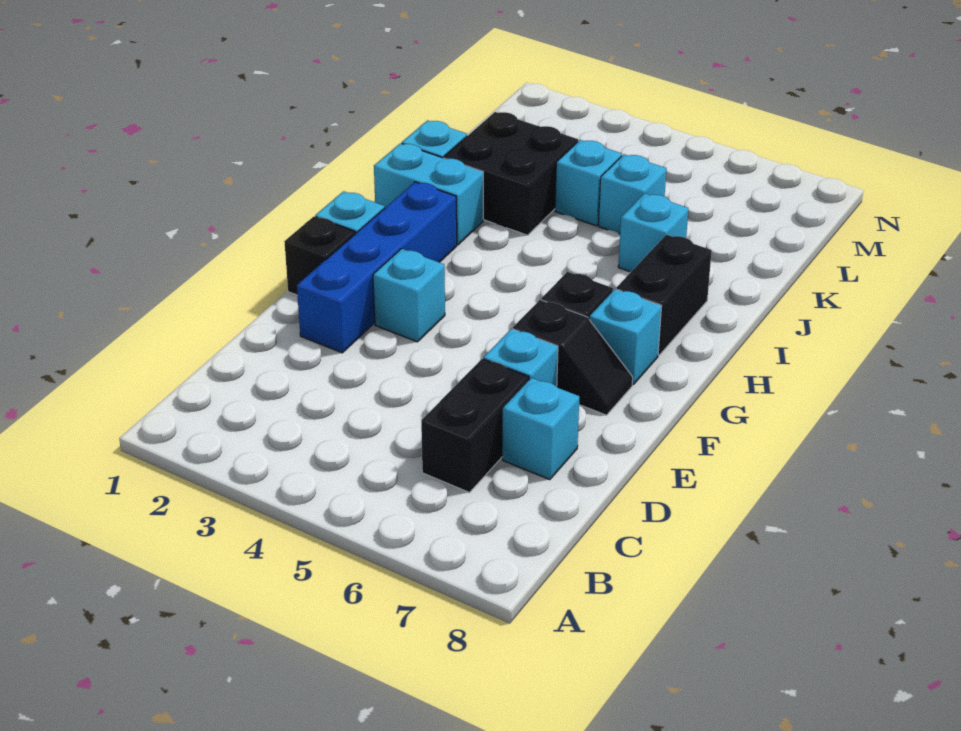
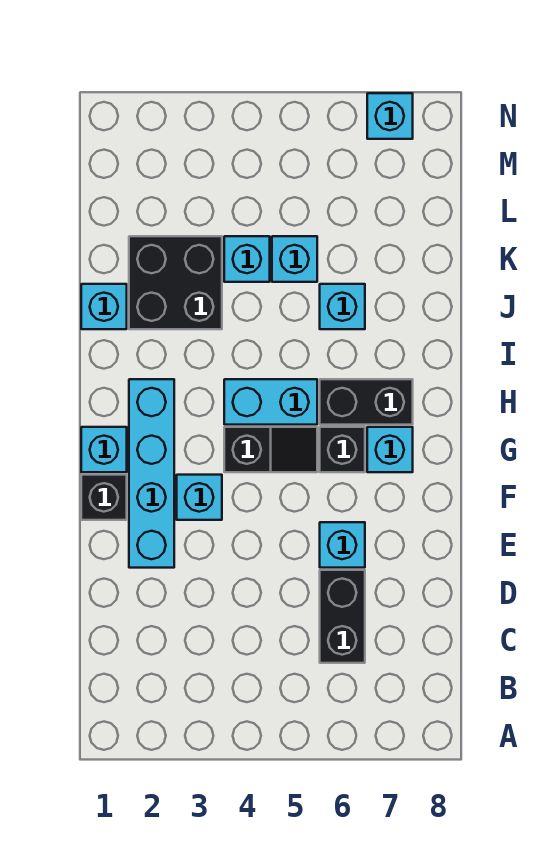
cyan brick D7 level 1 -> cyan brick N7 level 1
blue brick E2:H2 level 1 -> cyan brick E2:H2 level 1
black slope F6:F7 level 1 top 6 -> black slope G4:G5 level 1 top 4
black brick H7:I7 level 1 -> black brick H6:H7 level 1
cyan brick I1:I2 level 1 -> cyan brick H4:H5 level 1

